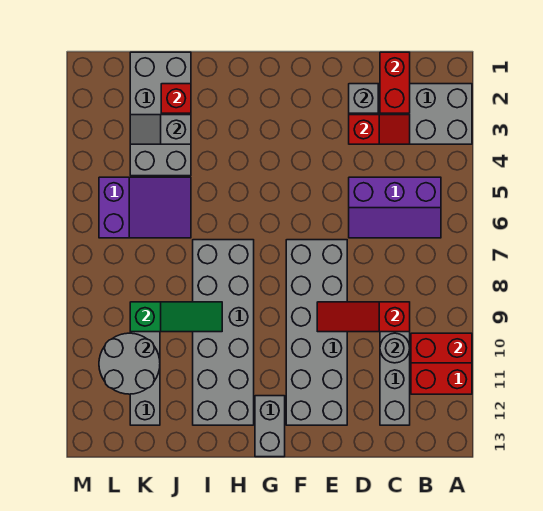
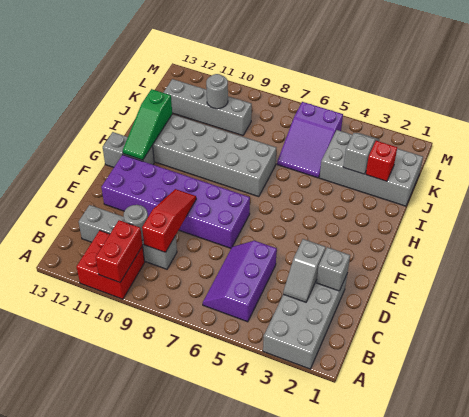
red brick C1:C2 level 2 -> none
red slope C3:D3 level 2 top D -> grey slope C3:D3 level 2 top D
grey brick E7:F12 level 1 -> purple brick E7:F12 level 1
green slope I9:K9 level 2 top K -> green slope G12:I12 level 2 top I
grey round brick K10:L11 level 2 -> grey round brick K10 level 2

